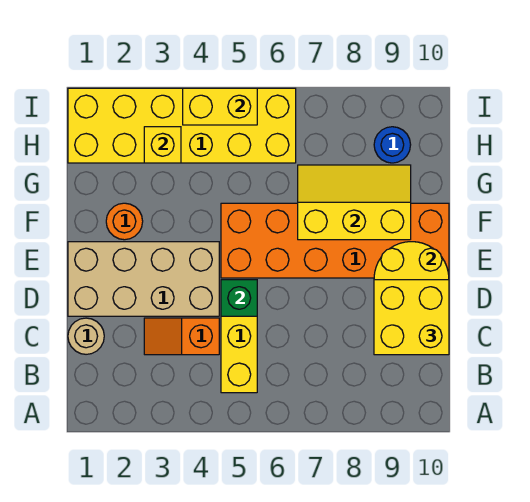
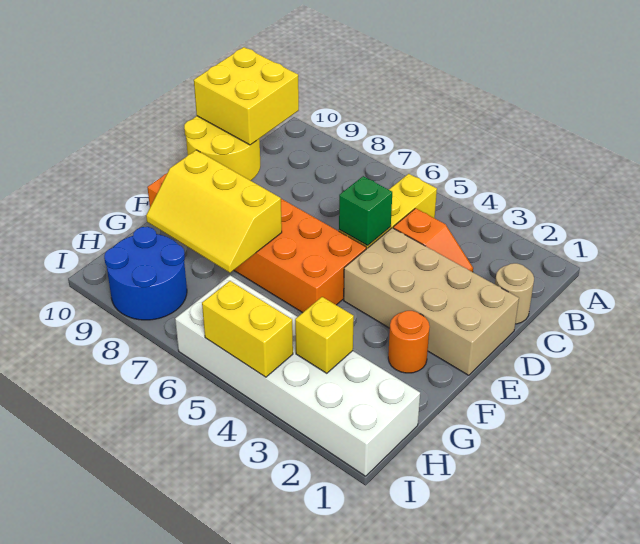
yellow brick H1:I6 level 1 -> white brick H1:I6 level 1
blue round brick H9 level 1 -> blue round brick H8:I9 level 1

